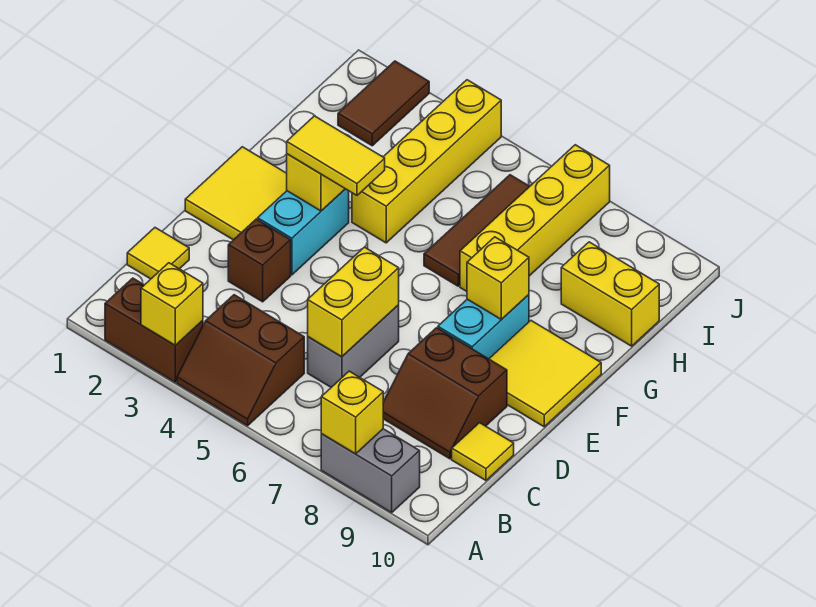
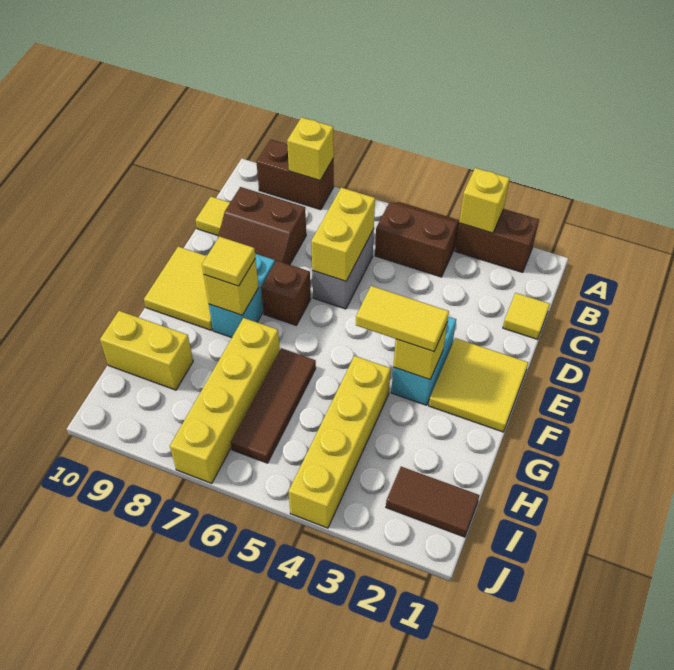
grey brick A8:A9 level 1 -> brown brick A8:A9 level 1
brown slope C8:D9 level 1 top D -> brown slope C8:D9 level 1 top C
brown brick D3 level 1 -> brown brick E7 level 1
none -> yellow tile F8 level 3
brown tile I2:J2 level 1 -> brown tile I1:I2 level 1

